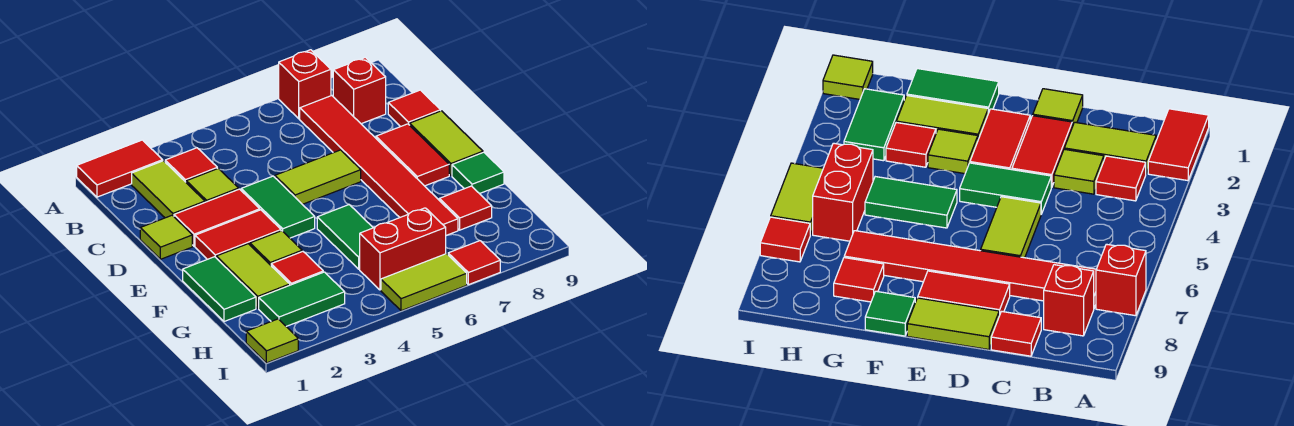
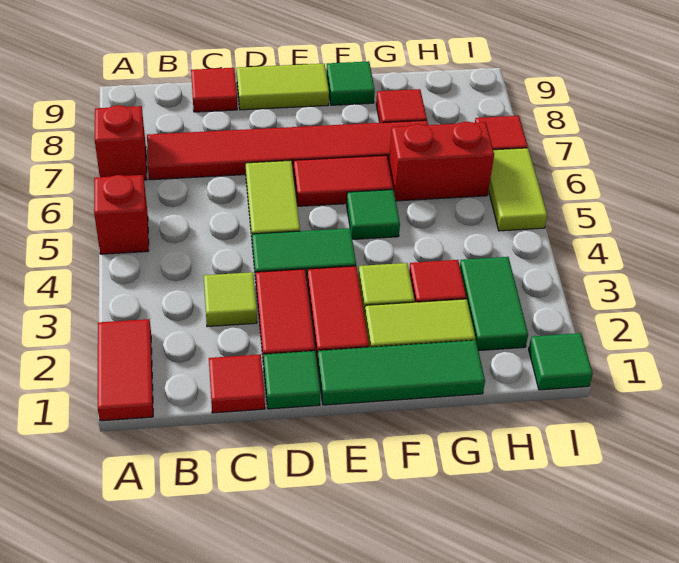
lime tile B2:C2 level 1 -> none
red tile B3 level 1 -> red tile C1 level 1
red brick B8 level 1 -> red brick A5 level 1
lime tile D1 level 1 -> green tile D1 level 1
red tile D8:E8 level 1 -> red tile E6:F6 level 1
green tile F1:G1 level 1 -> green tile E1:G1 level 1
green tile F5:G5 level 1 -> green tile F5 level 1
red brick H5:H6 level 1 -> red brick G6:H6 level 1
lime tile I1 level 1 -> green tile I1 level 1

